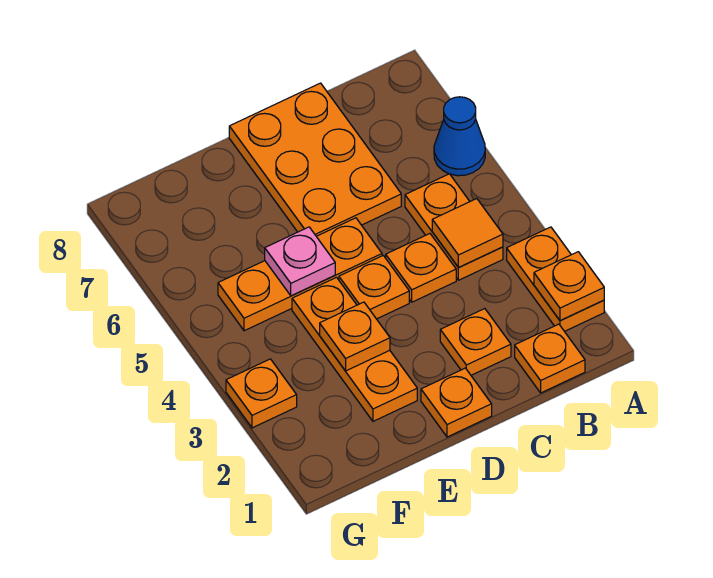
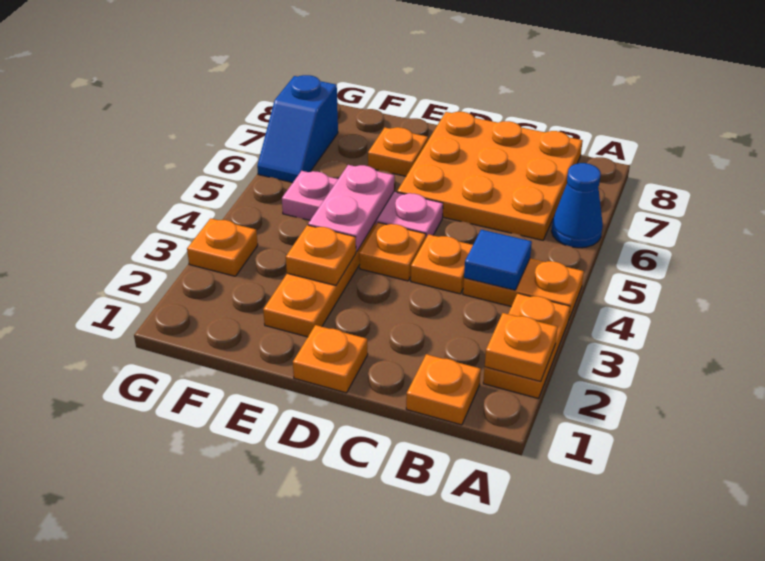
orange plate B4:B5 level 1 -> orange plate A4:B4 level 1
orange tile B4 level 2 -> blue tile B4 level 2
orange plate C2 level 1 -> orange plate E7 level 1
orange plate C6:D8 level 1 -> orange plate B6:D8 level 1
orange plate D5:F5 level 1 -> pink plate D5:F5 level 1
pink plate E5 level 2 -> pink plate E4:E5 level 2
none -> blue slope G6:G7 level 1 top 7

